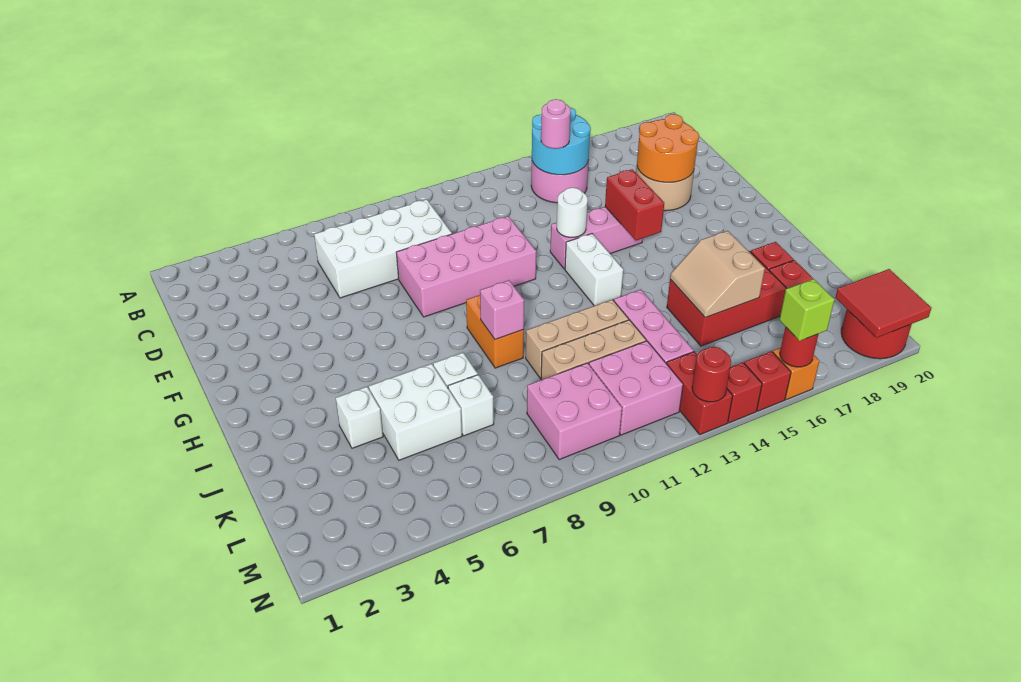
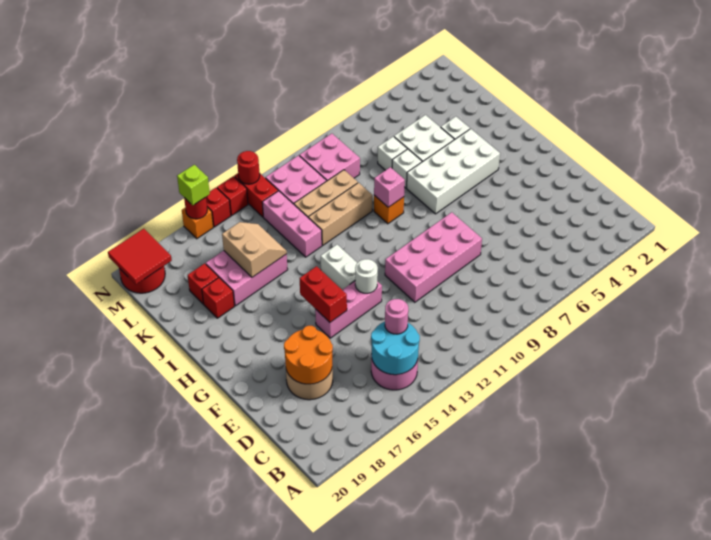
white brick C6:D9 level 1 -> white brick H4:I7 level 1
orange brick H9:I9 level 1 -> orange brick I9 level 1
red brick J15:K17 level 1 -> pink brick J15:K17 level 1

